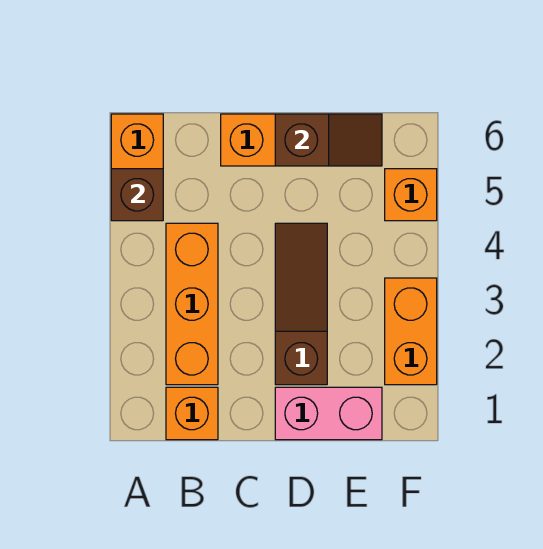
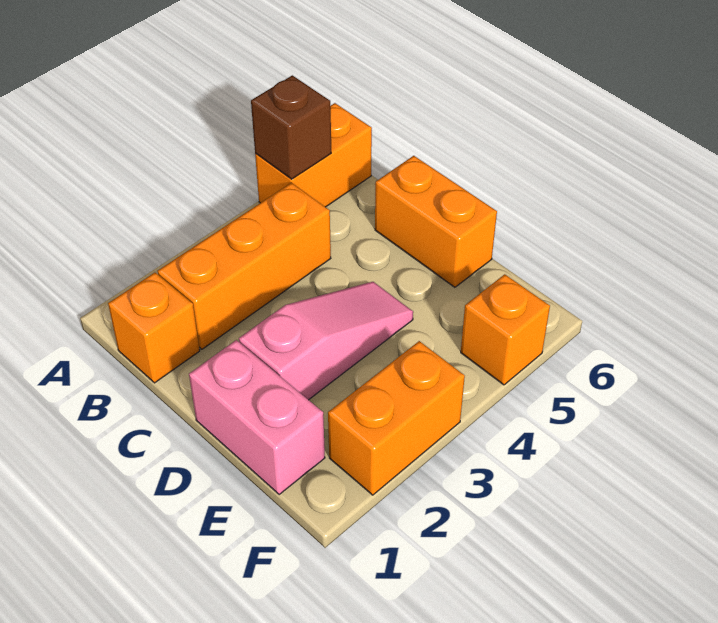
brown slope D2:D4 level 1 top 2 -> pink slope D2:D4 level 1 top 2
brown slope D6:E6 level 2 top D -> none

